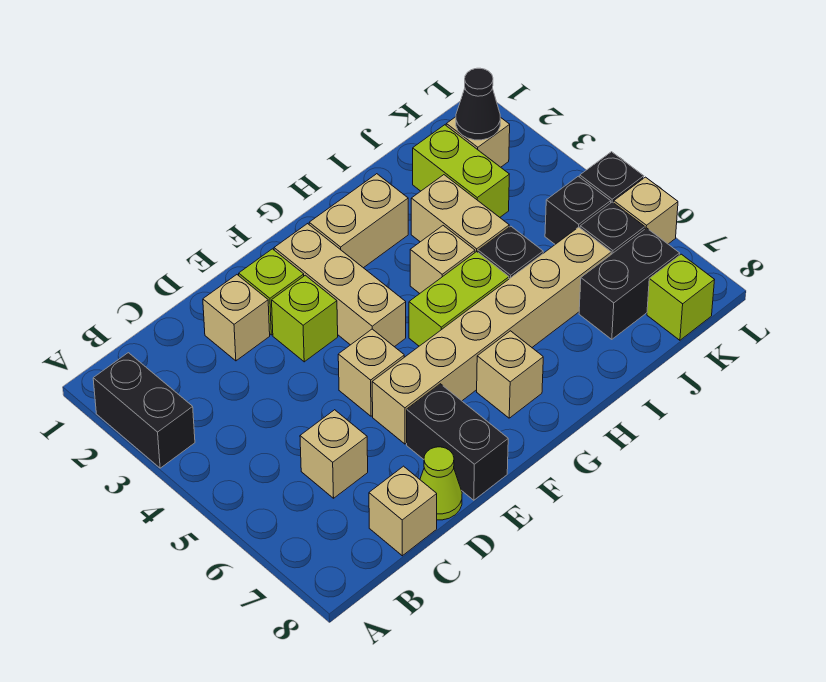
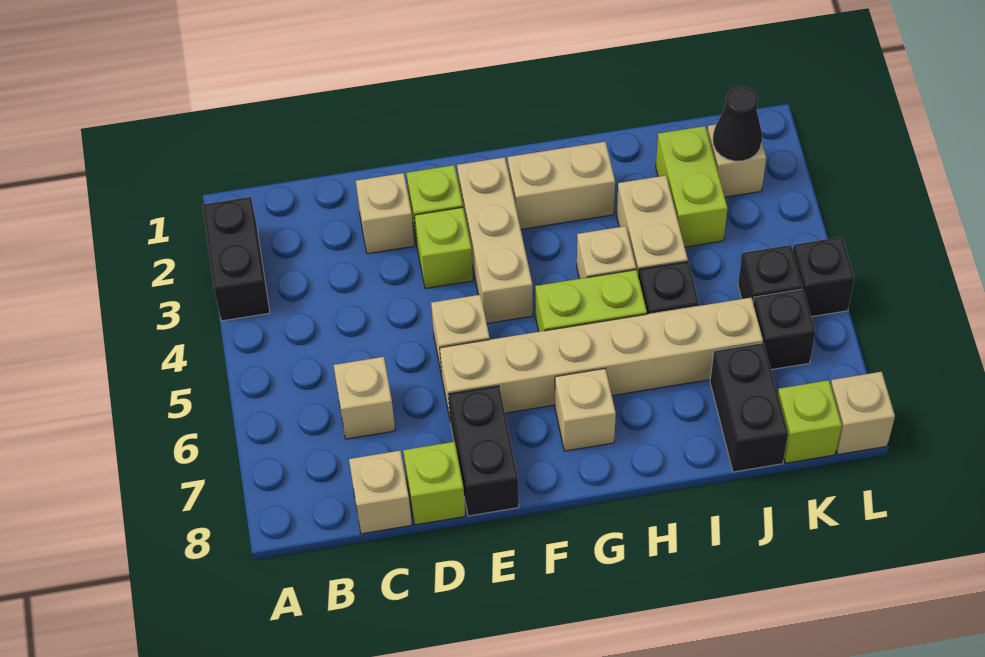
lime cone D8 level 1 -> lime brick D8 level 1
black brick J7:K7 level 1 -> black brick J7:J8 level 1
tan brick L6 level 1 -> tan brick L8 level 1

